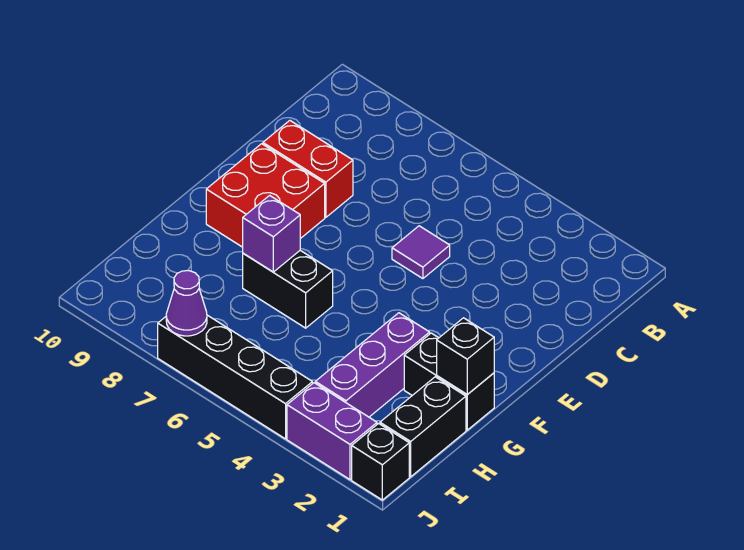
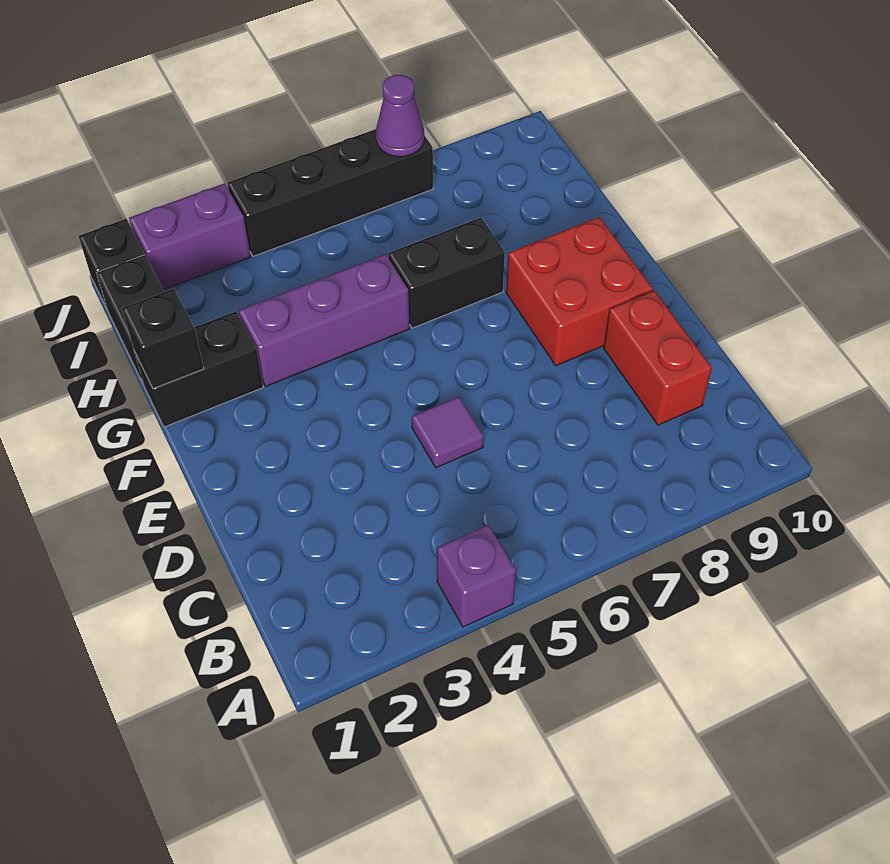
red brick D8:D9 level 1 -> red brick C9:D9 level 1
purple brick G3:I3 level 1 -> purple brick G3:G5 level 1
purple brick G7 level 2 -> purple brick A4 level 1

